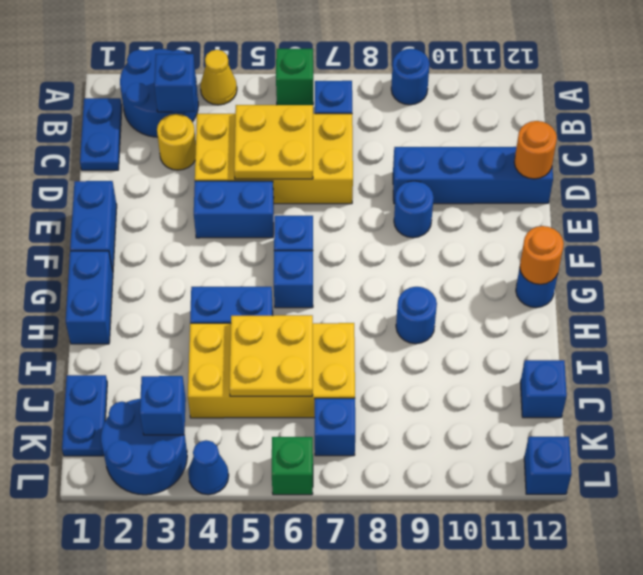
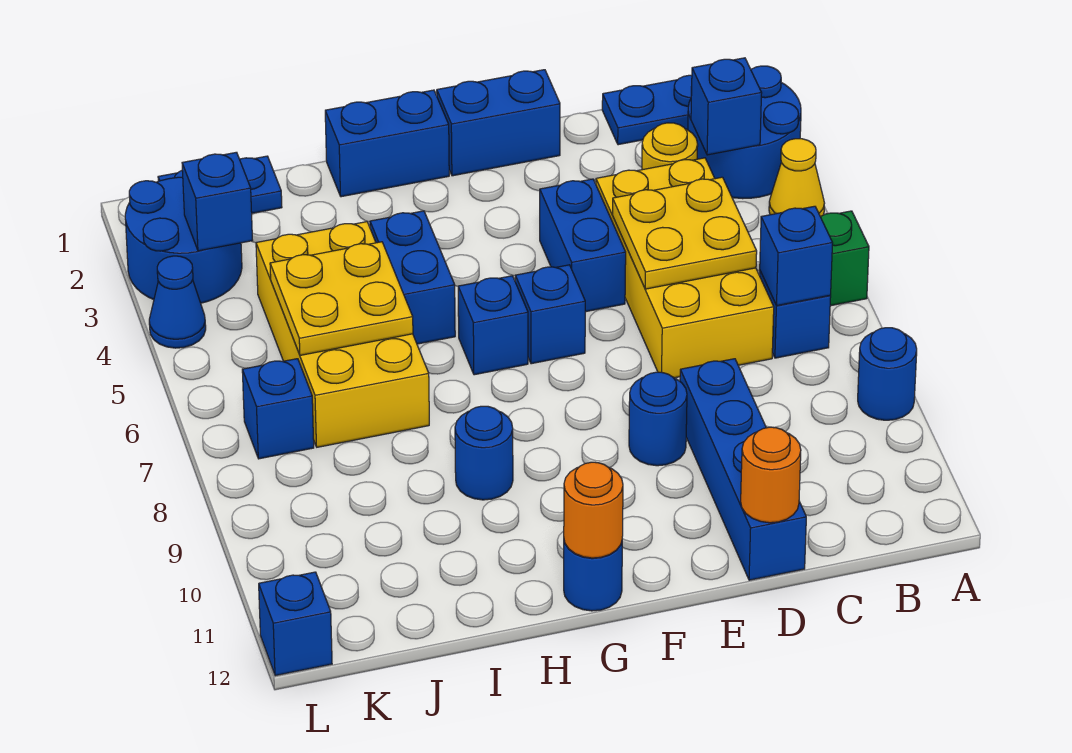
blue brick J12 level 1 -> blue brick B7 level 2
green brick L6 level 1 -> none

